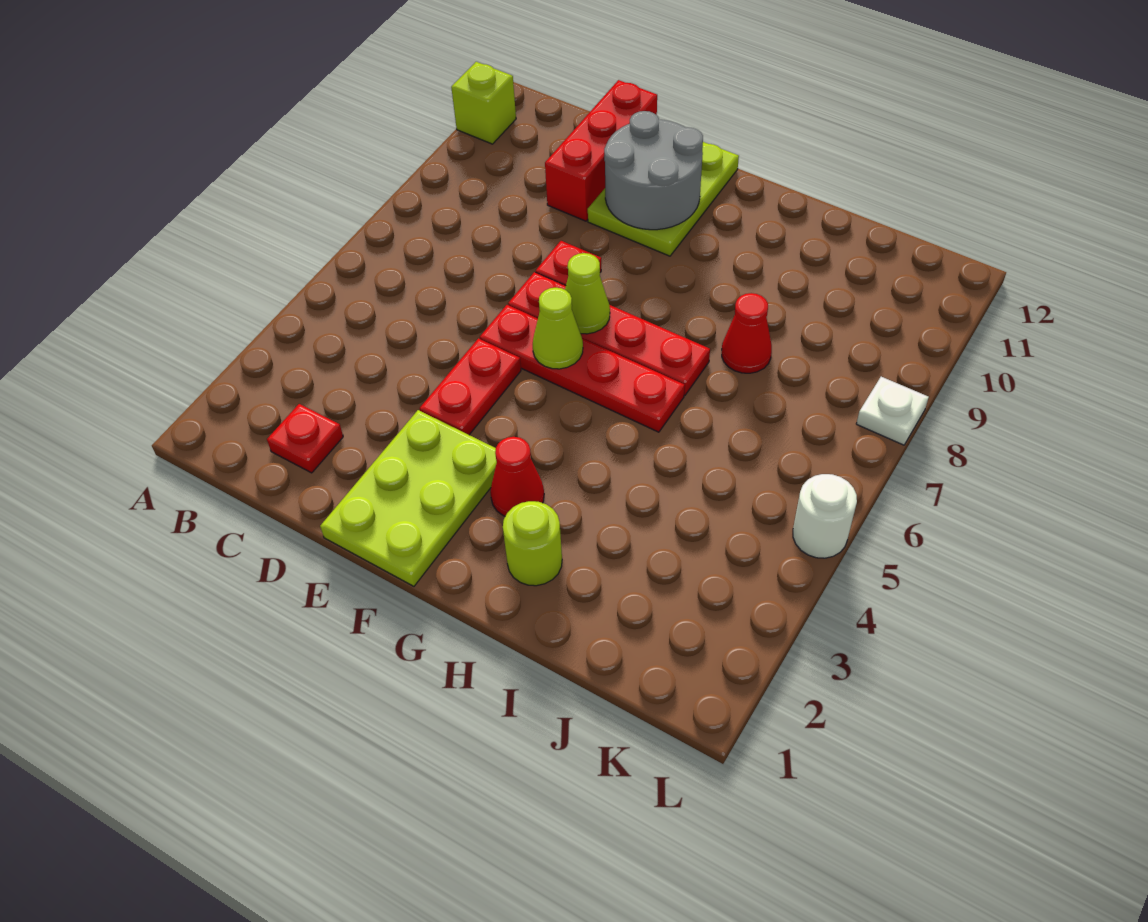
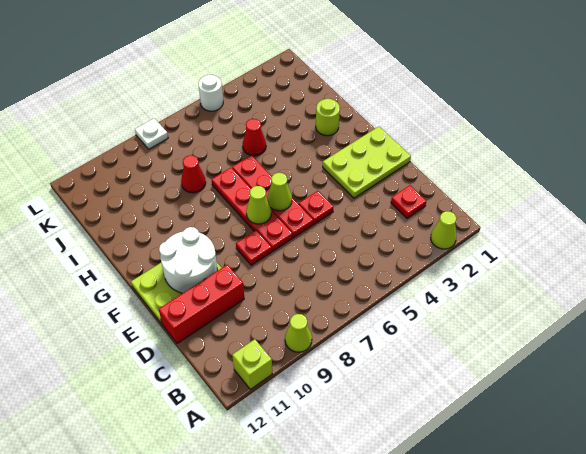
none -> lime cone A2 level 1
none -> lime cone A9 level 1
red plate E4:E5 level 1 -> red plate E5 level 1
grey round brick E10:F11 level 2 -> white round brick E10:F11 level 2
red cone G3 level 1 -> red cone I5 level 1

